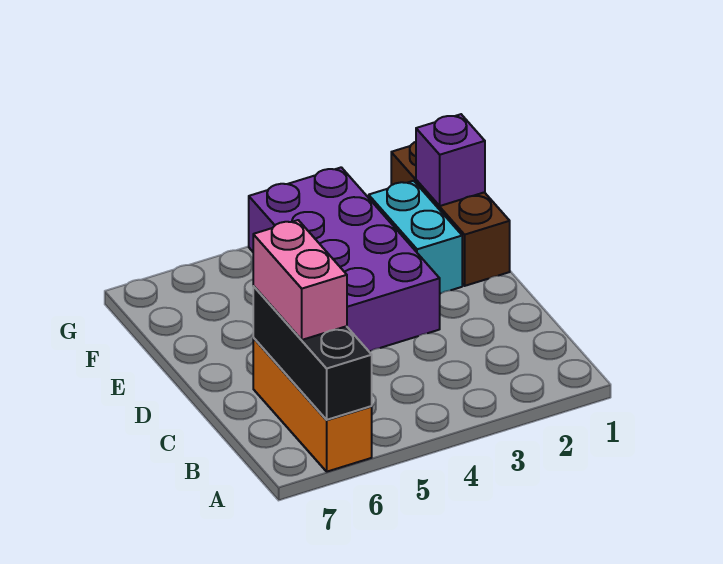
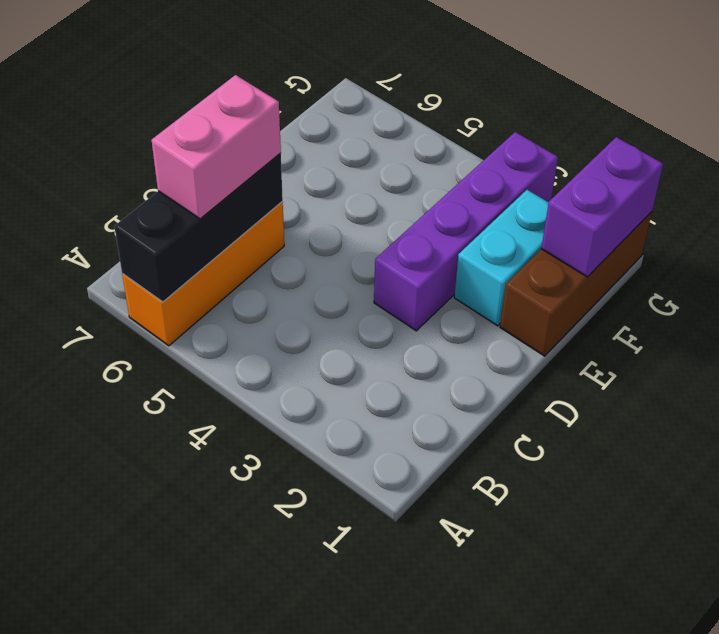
purple brick D3:G4 level 1 -> purple brick D3:G3 level 1
purple brick F1 level 2 -> purple brick F1:G1 level 2

